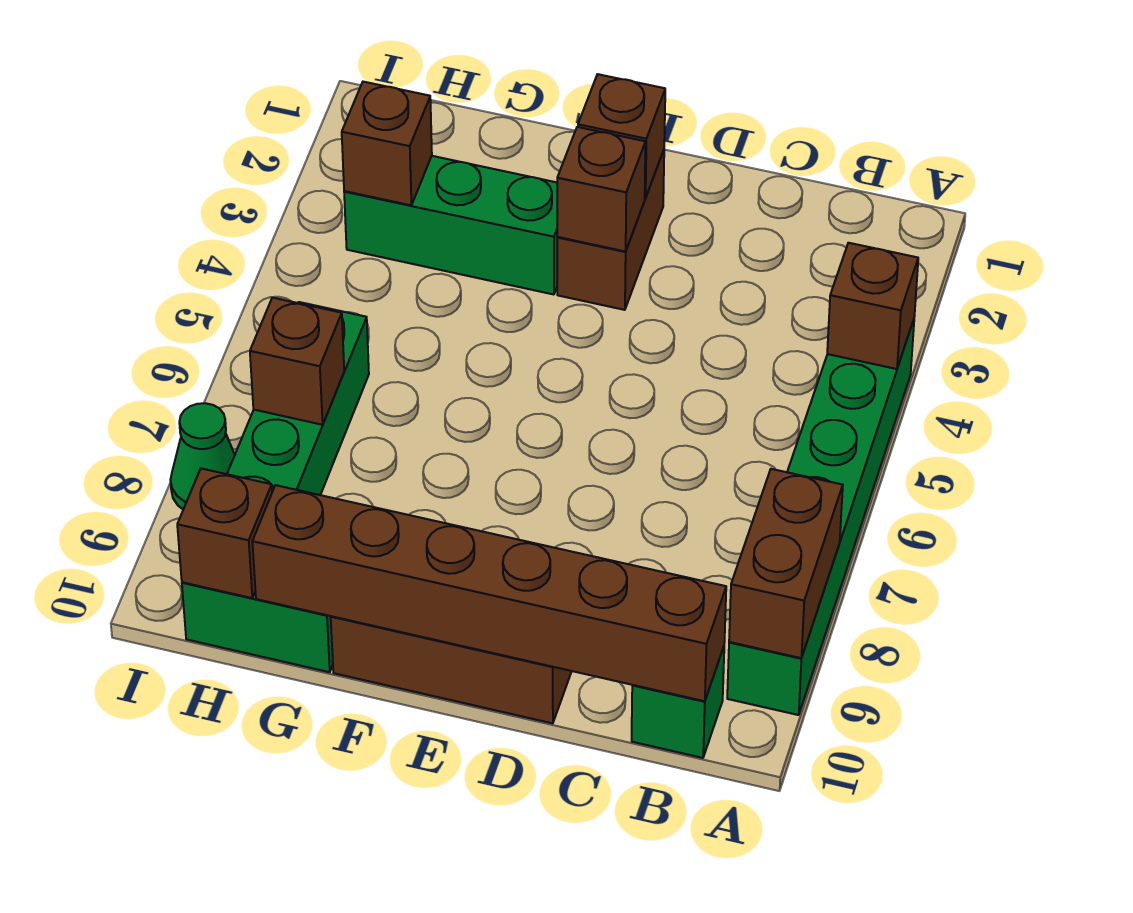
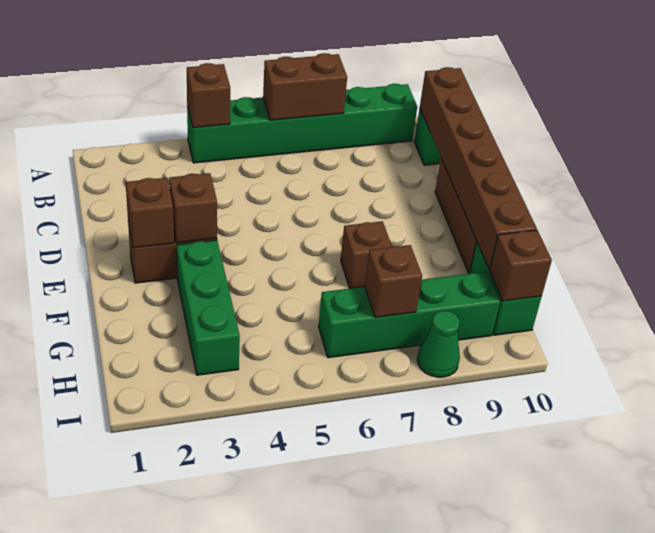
brown brick A8:A9 level 2 -> brown brick A6:A7 level 2
brown brick H3 level 2 -> brown brick F7 level 1

